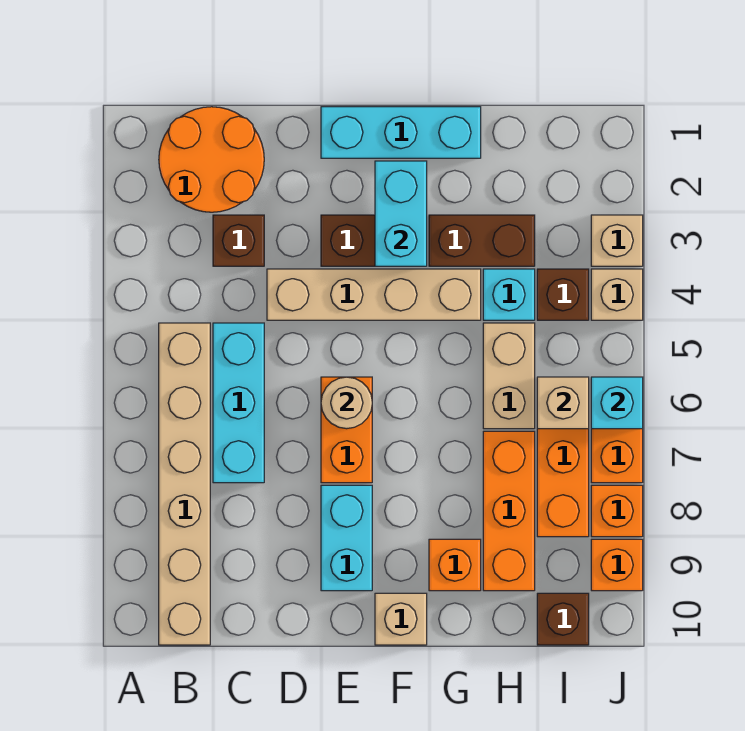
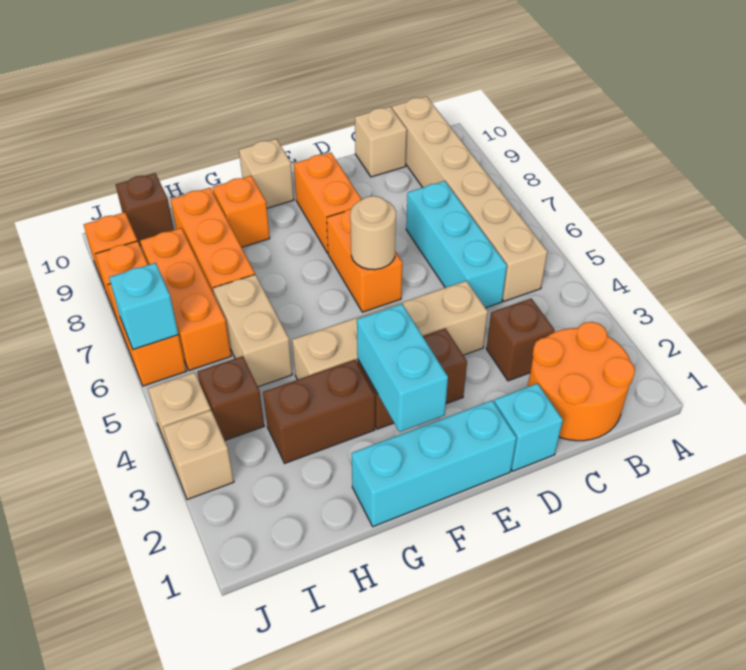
cyan brick E8:E9 level 1 -> orange brick E8:E9 level 1
cyan brick H4 level 1 -> cyan brick D1 level 1
tan brick I6 level 2 -> tan brick C10 level 1

